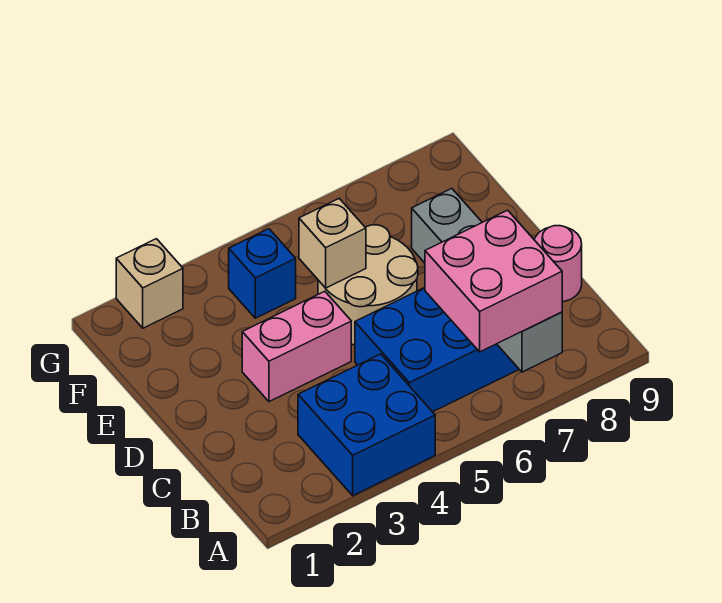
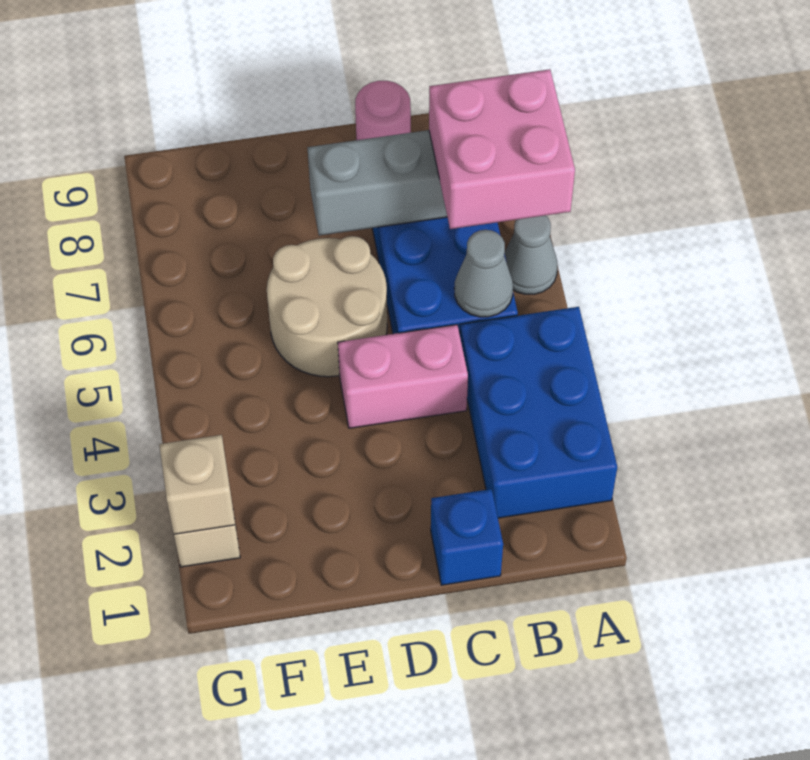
blue brick A3:B4 level 1 -> blue brick A2:B4 level 1
none -> grey cone A6 level 1
none -> grey cone B5 level 2
pink brick D3:D4 level 1 -> pink brick C4:D4 level 1
tan brick E5 level 2 -> tan brick G2 level 2
blue brick F4 level 1 -> blue brick C1 level 1

